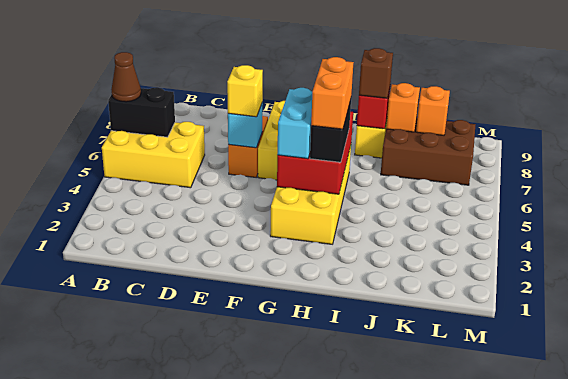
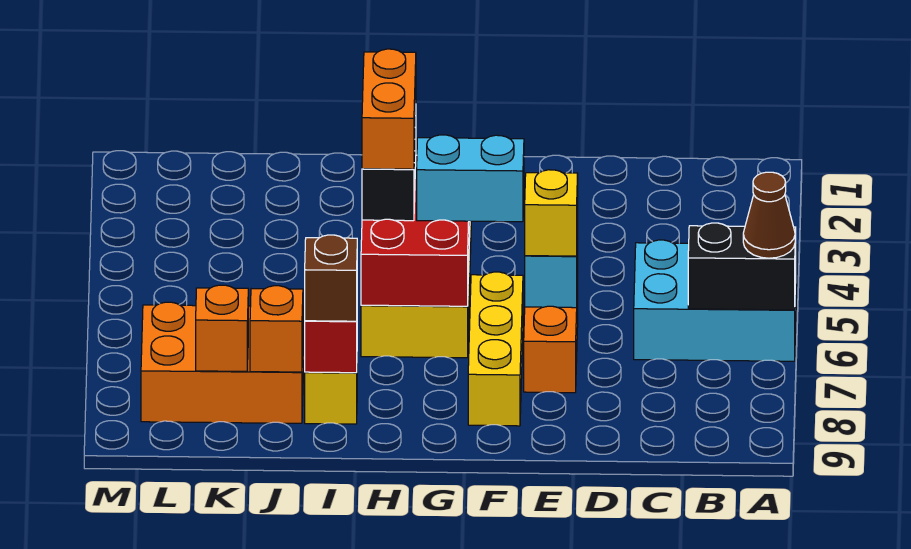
yellow brick A5:C6 level 1 -> cyan brick A5:C6 level 1
cyan brick G4:G5 level 3 -> cyan brick F5:G5 level 3
brown brick J7:L8 level 1 -> orange brick J7:L8 level 1

